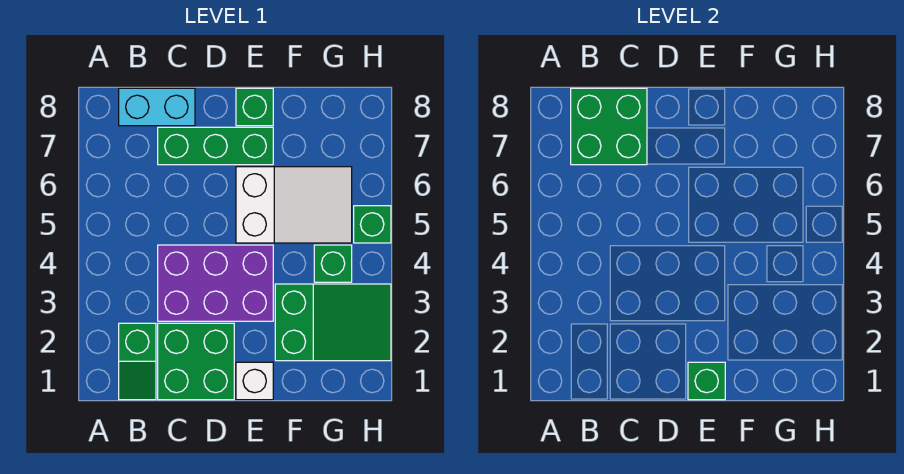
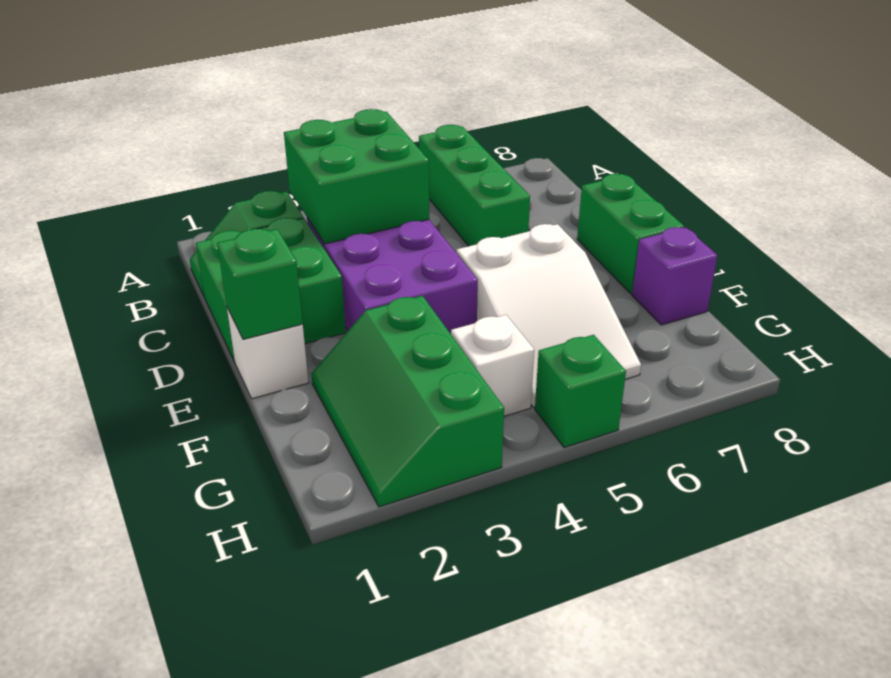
green brick B7:C8 level 2 -> green brick B3:C4 level 2
cyan brick B8:C8 level 1 -> none
green brick C7:E7 level 1 -> green brick A6:C6 level 1
green brick E8 level 1 -> green brick D8:E8 level 1
green slope F2:H3 level 1 top F -> green slope F2:H3 level 1 top 3
none -> purple brick F8 level 1
green brick G4 level 1 -> white brick G4 level 1

